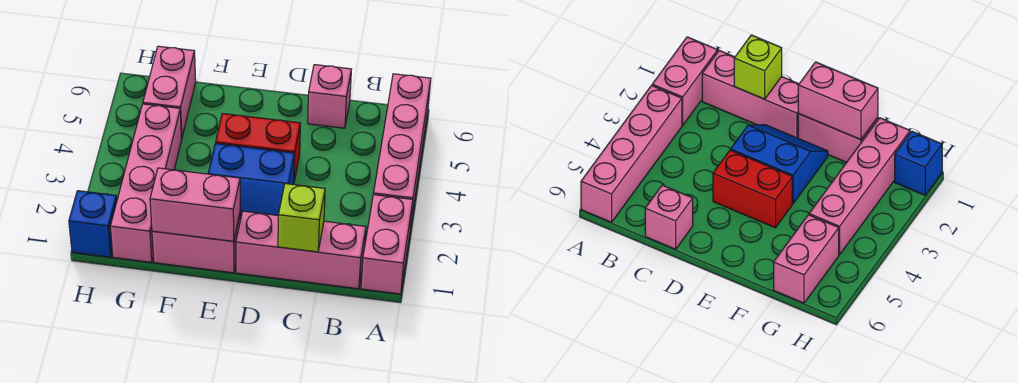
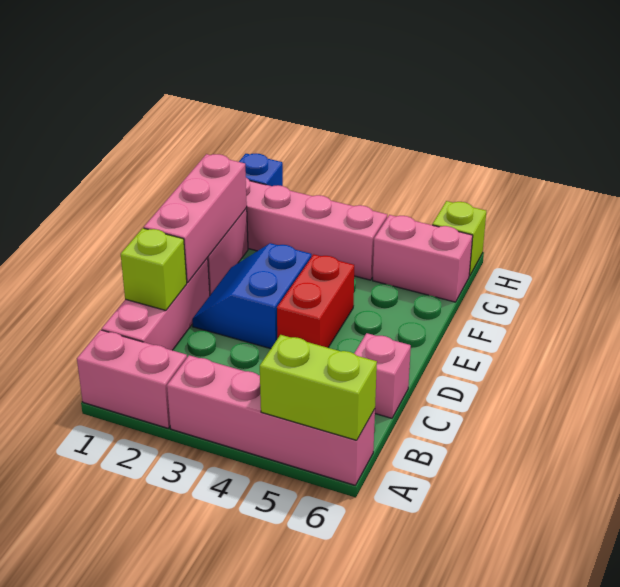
none -> lime brick A5:A6 level 2
pink brick E1:F1 level 2 -> pink brick D1:F1 level 2
none -> lime brick H6 level 1

